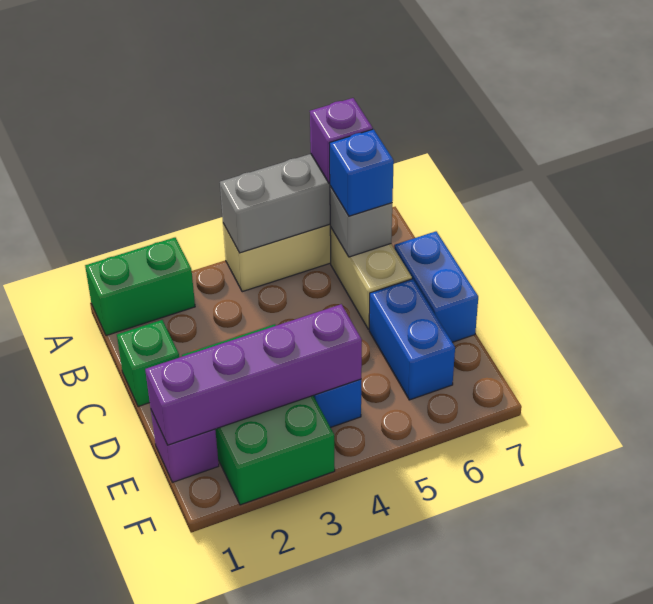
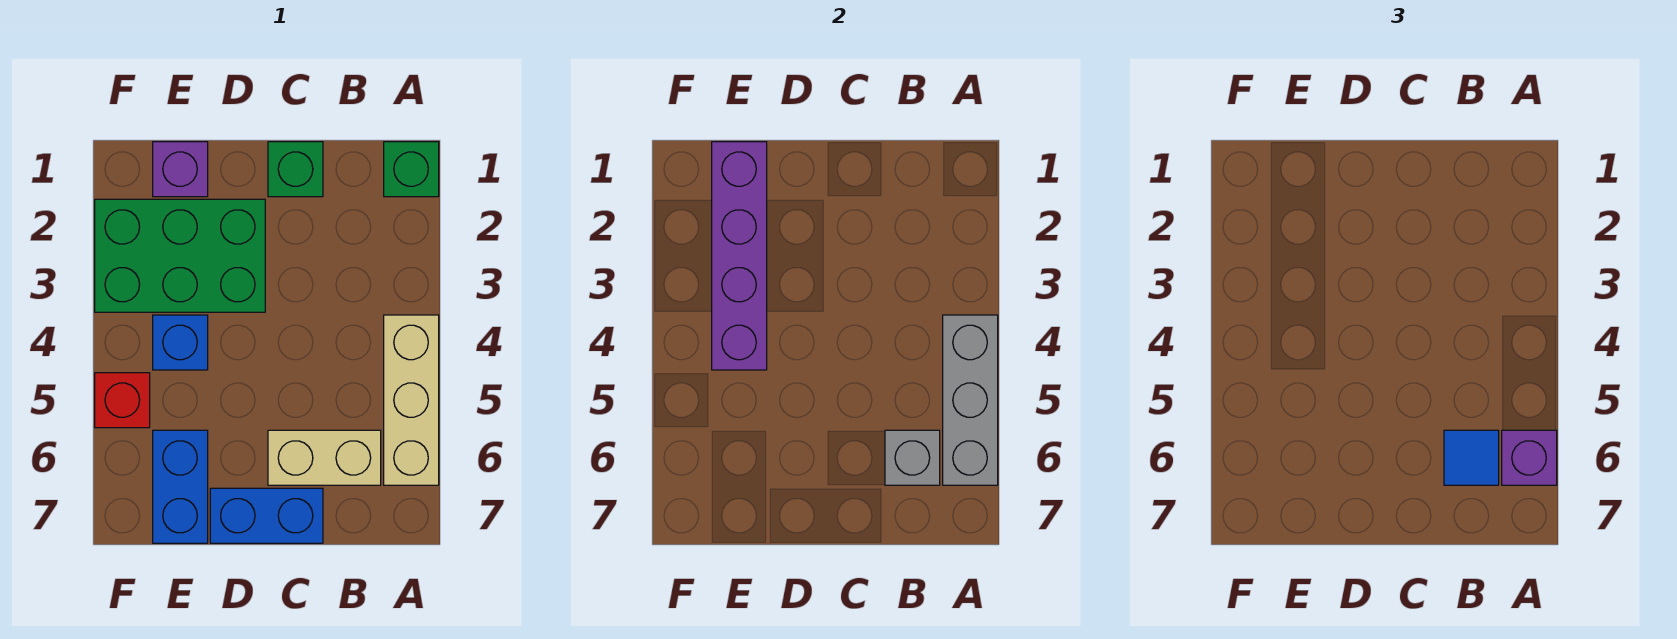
green brick A1:A2 level 1 -> green brick A1 level 1
blue brick B6 level 3 -> blue tile B6 level 3
blue brick D6:E6 level 1 -> blue brick E6:E7 level 1
none -> red brick F5 level 1

